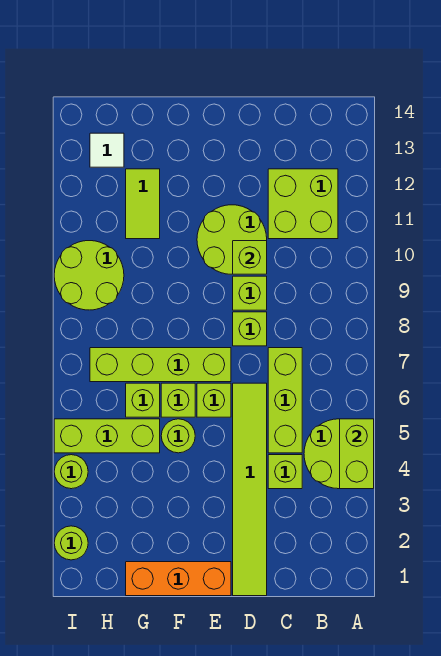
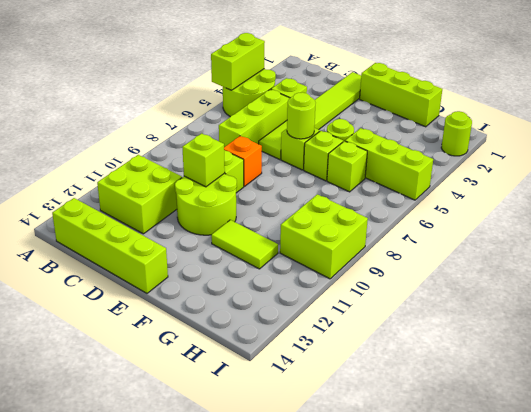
lime brick D8 level 1 -> orange brick D8 level 1
orange brick E1:G1 level 1 -> lime brick E1:G1 level 1
lime brick E7:H7 level 1 -> lime brick B14:E14 level 1
lime tile G11:G12 level 1 -> lime tile F11:G11 level 1
lime round brick H9:I10 level 1 -> lime brick H9:I10 level 1
white tile H13 level 1 -> none
lime round brick I4 level 1 -> lime round brick E6 level 2

